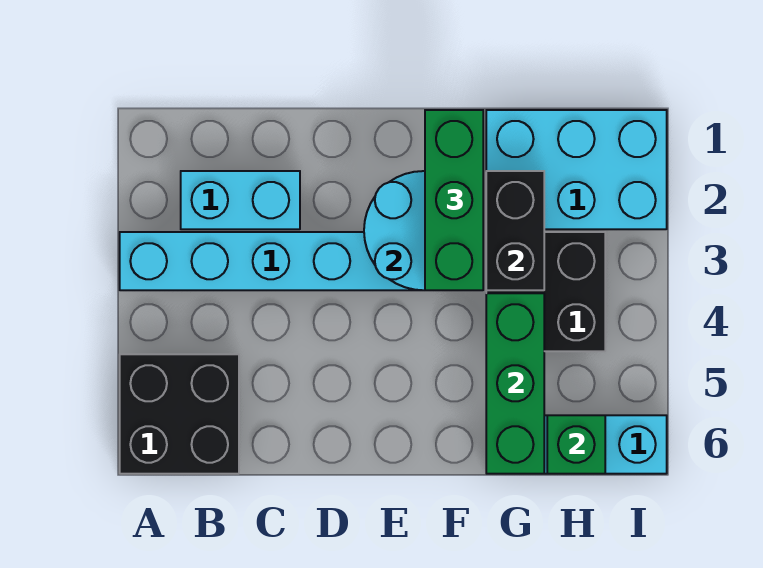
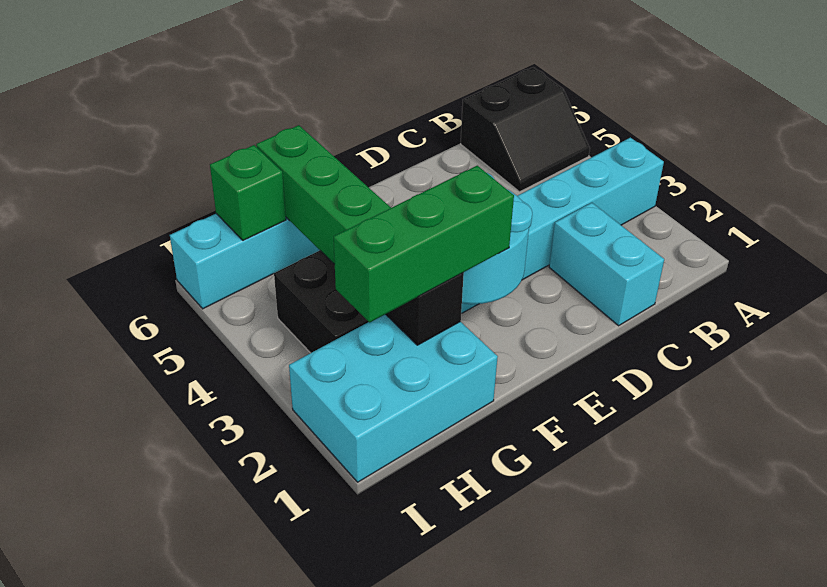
black brick A5:B6 level 1 -> black slope A5:B6 level 1 top 6
cyan brick B2:C2 level 1 -> cyan brick C1:C2 level 1
green brick F1:F3 level 3 -> green brick F2:H2 level 3

